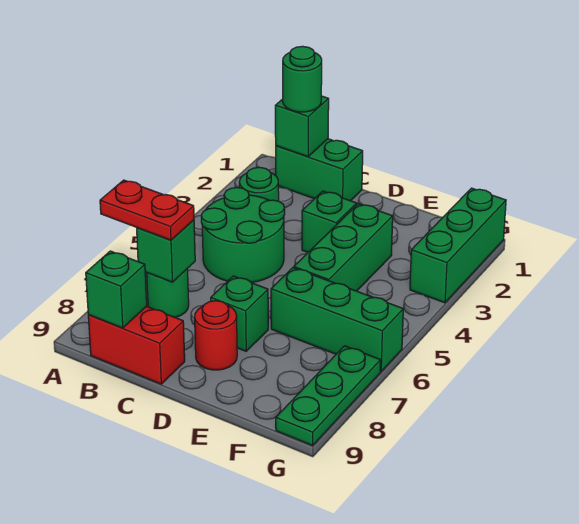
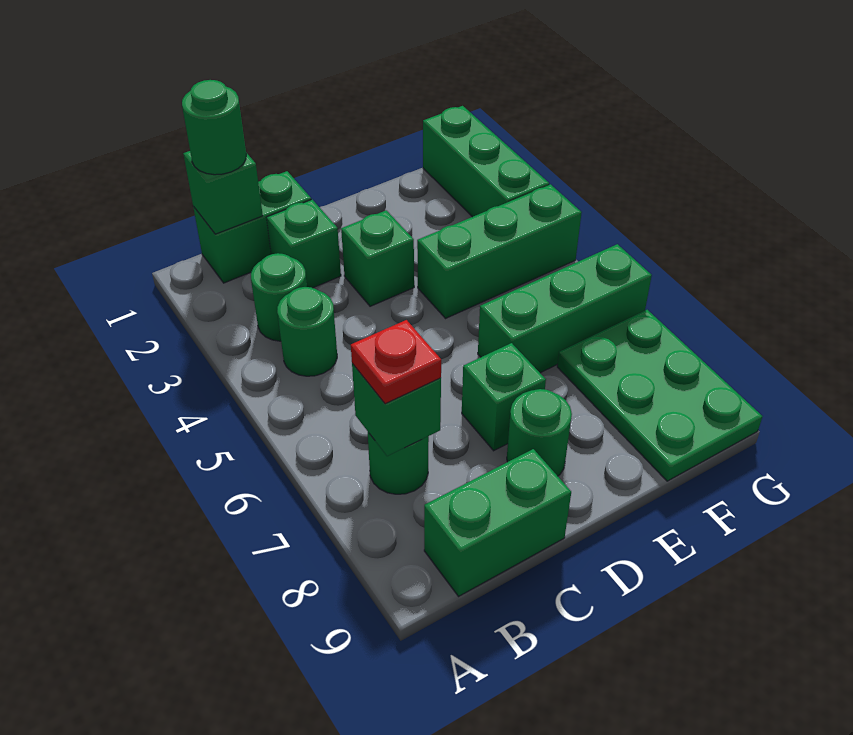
red plate A7:B7 level 3 -> red plate B7 level 3
green round brick B4:C5 level 1 -> green round brick B4 level 1
red brick B9:C9 level 1 -> green brick B9:C9 level 1
green brick B9 level 2 -> green brick C2 level 1
red round brick D8 level 1 -> green round brick D8 level 1
green brick E3:E5 level 1 -> green brick E4:G4 level 1
green plate G7:G9 level 1 -> green plate F7:G9 level 1

